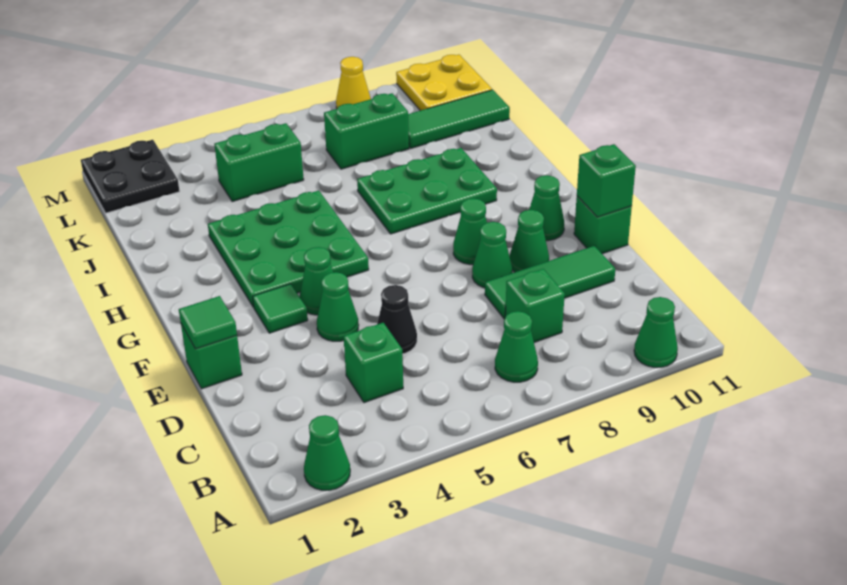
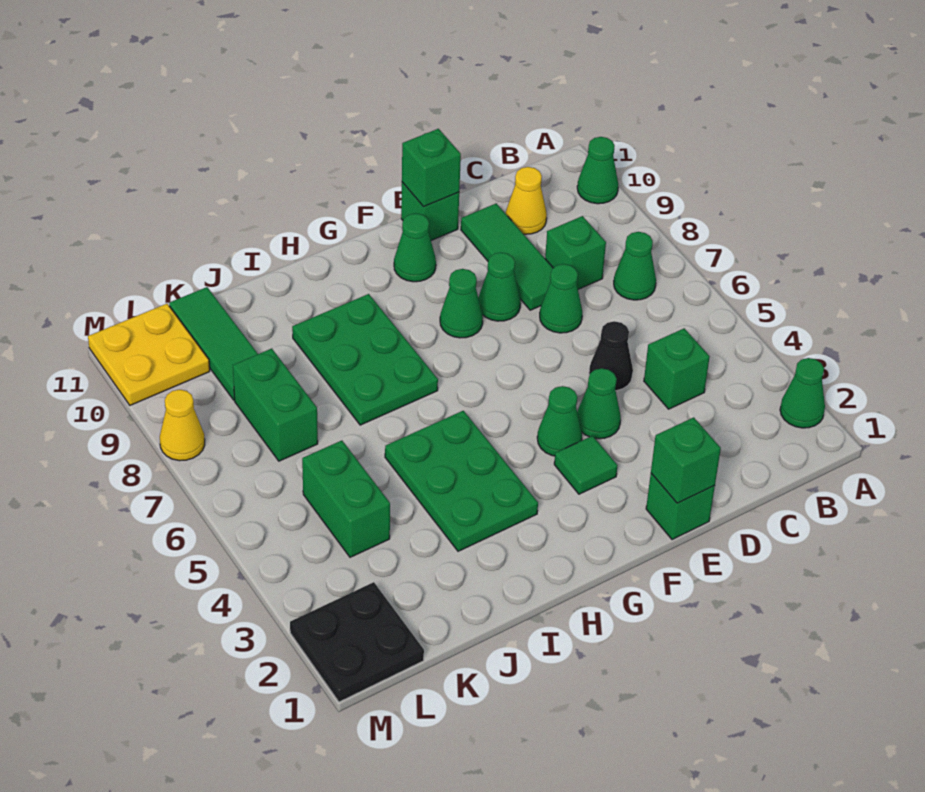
none -> yellow cone C10 level 1
green tile E1 level 2 -> green brick E1 level 2
green cone E9 level 1 -> green cone D7 level 1
green plate G3:I5 level 1 -> green plate H3:I5 level 1

